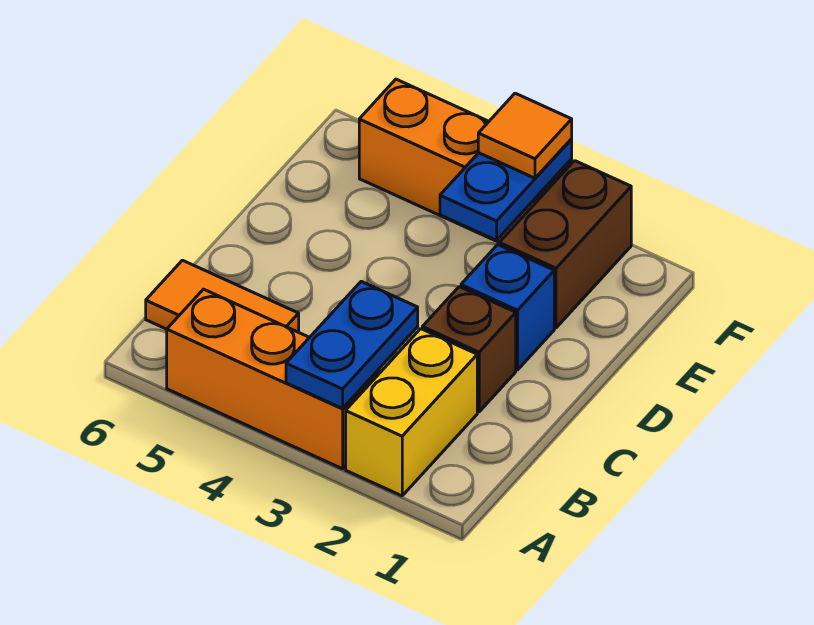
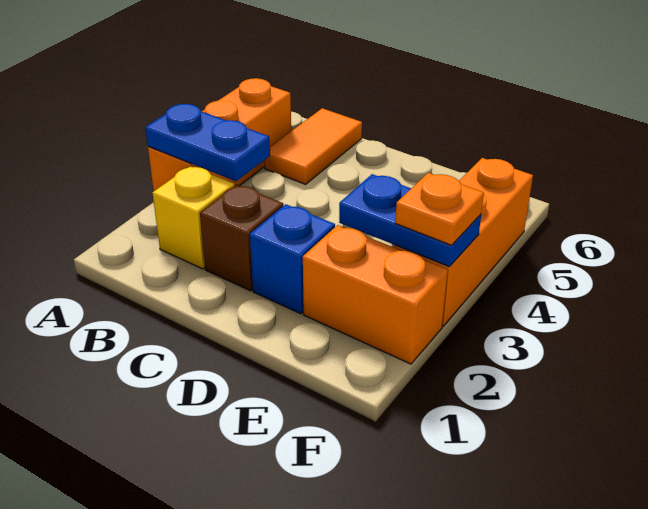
yellow brick A2:B2 level 1 -> yellow brick B2 level 1
brown brick E2:F2 level 1 -> orange brick E2:F2 level 1
orange tile F3 level 3 -> orange plate F3 level 3

